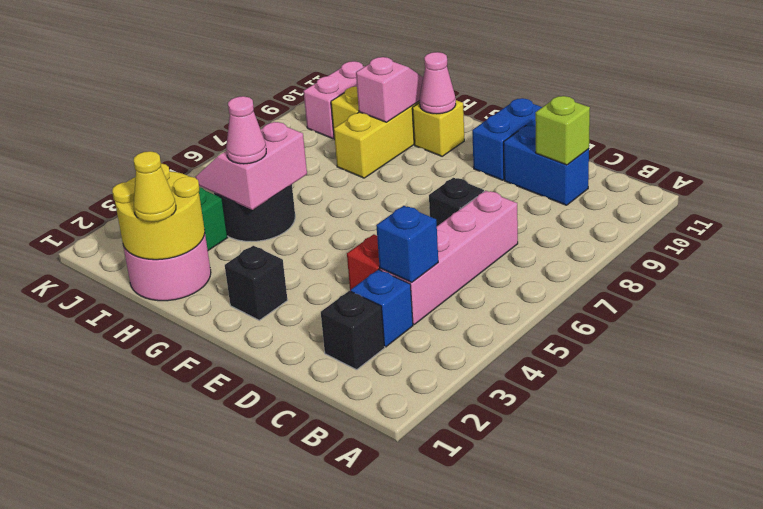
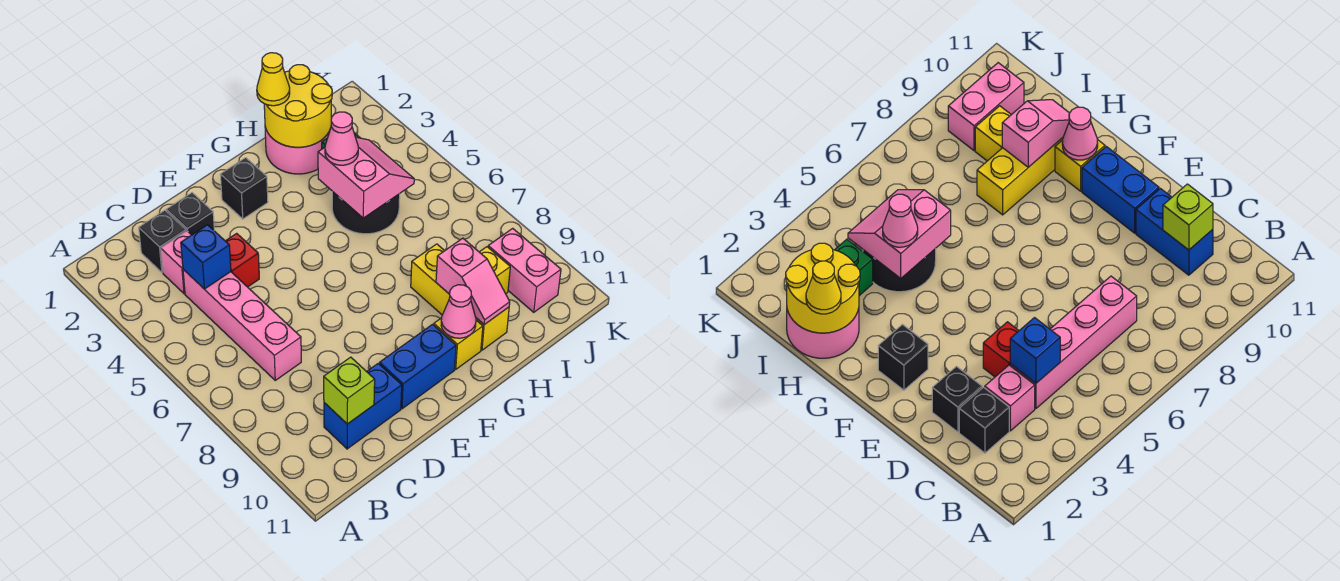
blue brick C3 level 1 -> pink brick C3 level 1
black brick D7 level 1 -> black brick D2 level 1
blue brick E10:E11 level 1 -> blue brick E10:F10 level 1

